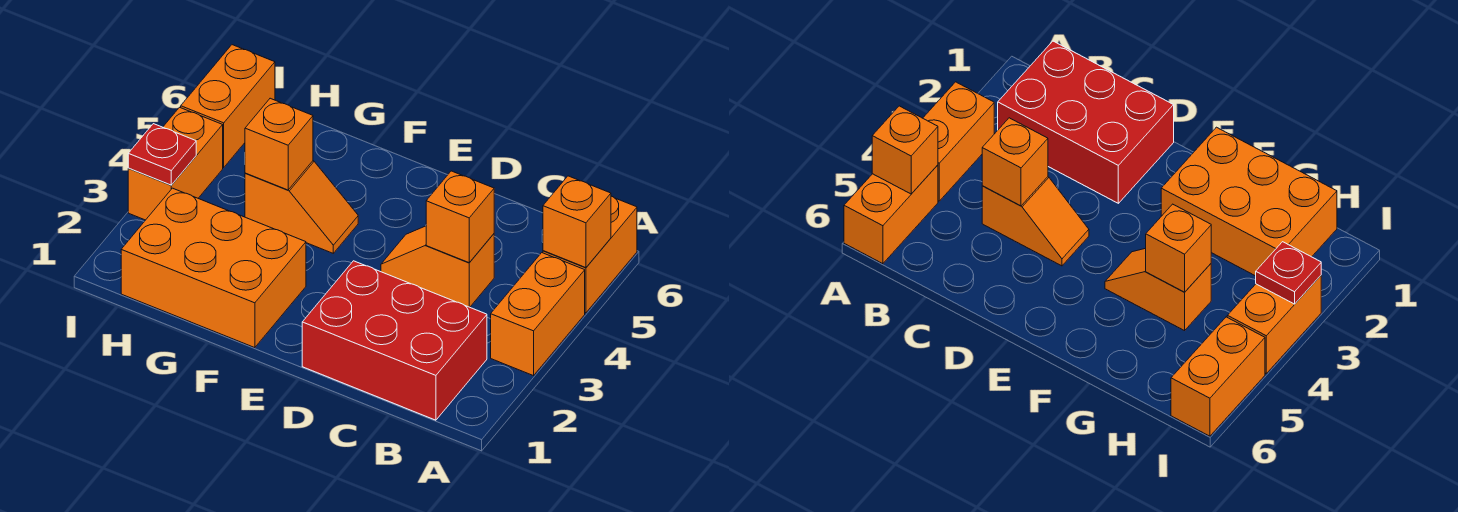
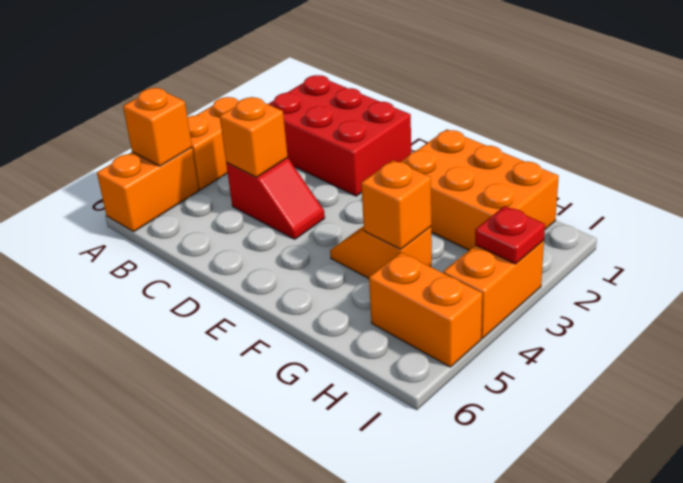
orange slope C4:D4 level 1 top C -> red slope C4:D4 level 1 top C
orange brick I5:I6 level 1 -> orange brick H5:I5 level 1

